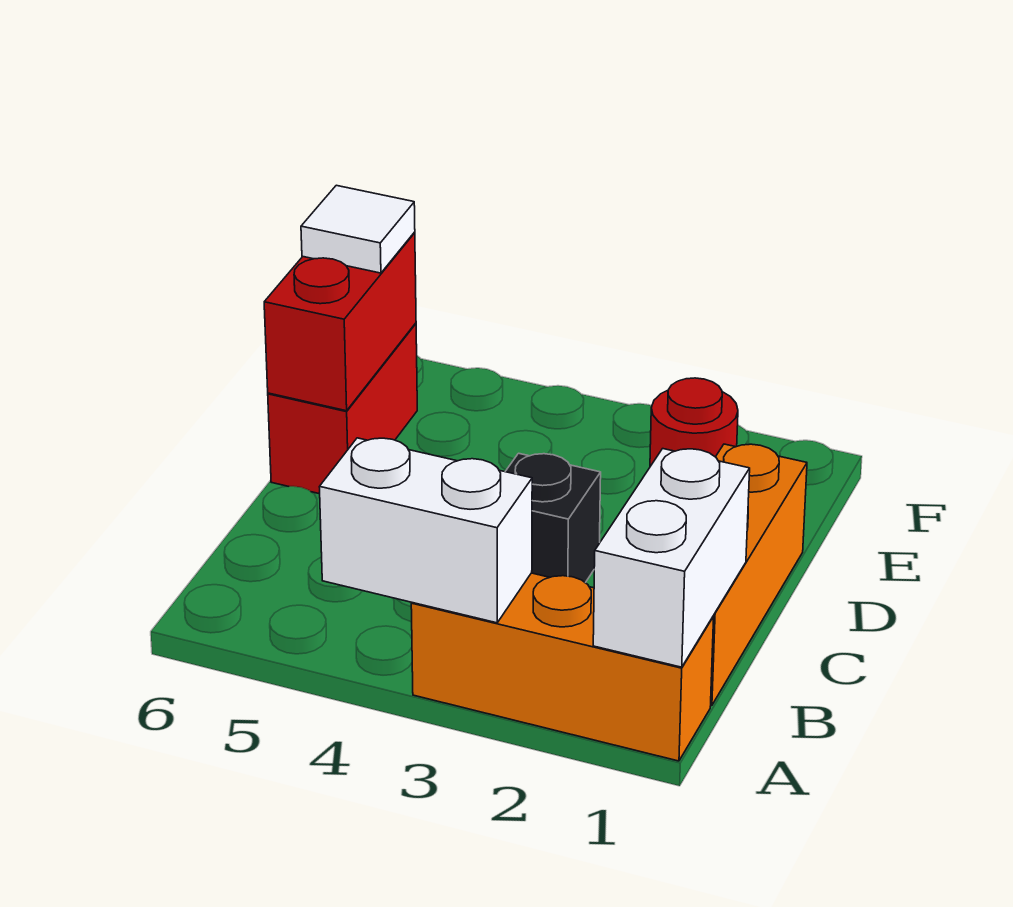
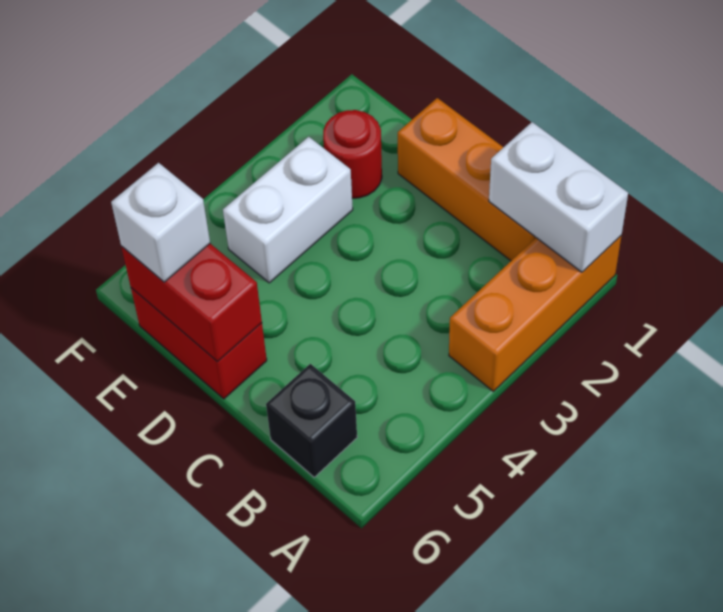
white brick A3:A4 level 2 -> white brick E3:E4 level 1
black brick C3 level 1 -> black brick B6 level 1
white tile E6 level 3 -> white brick E6 level 3

